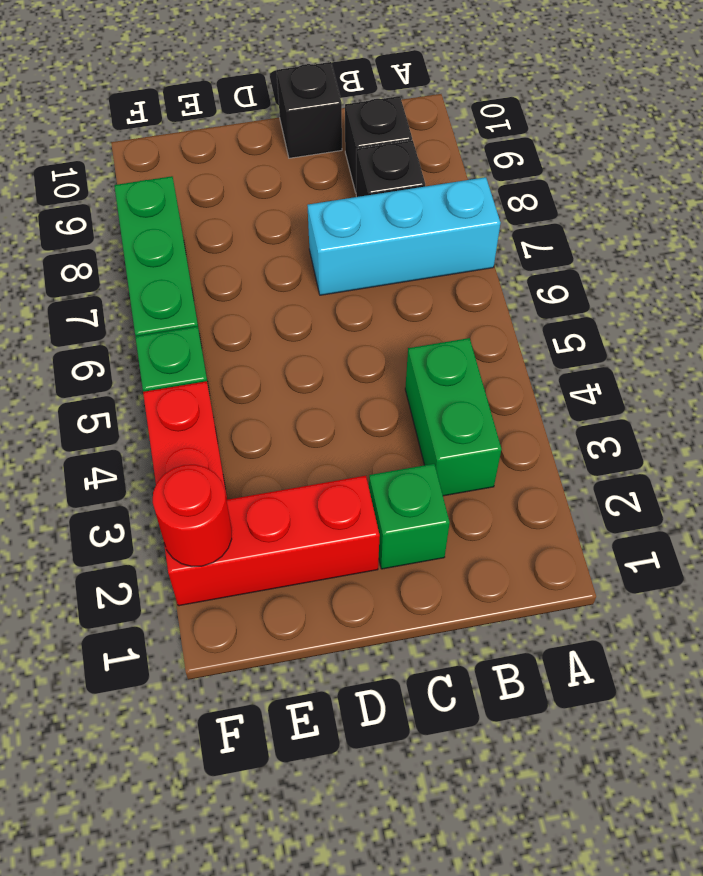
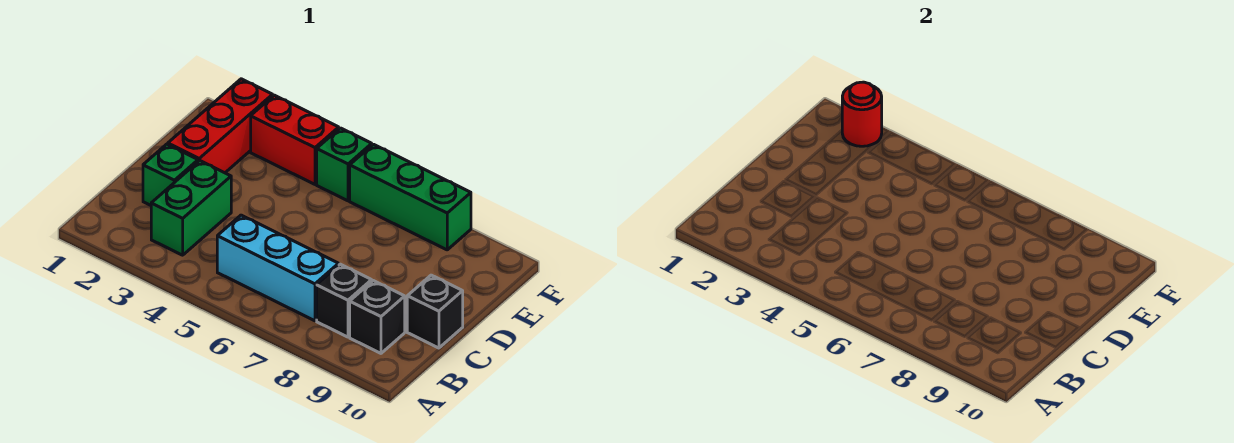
cyan brick A7:C7 level 1 -> cyan brick B5:B7 level 1
green brick B3:B4 level 1 -> green brick B3:C3 level 1

